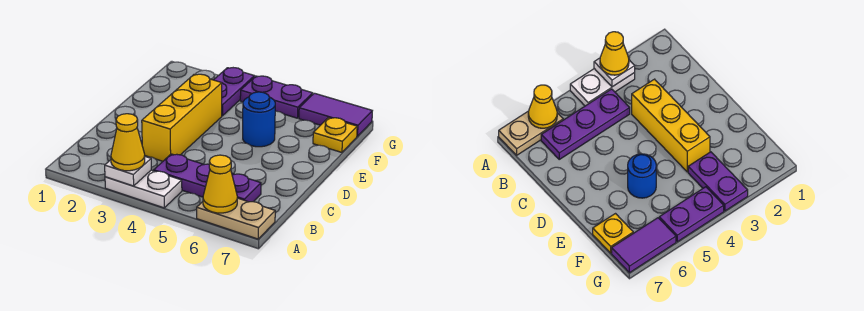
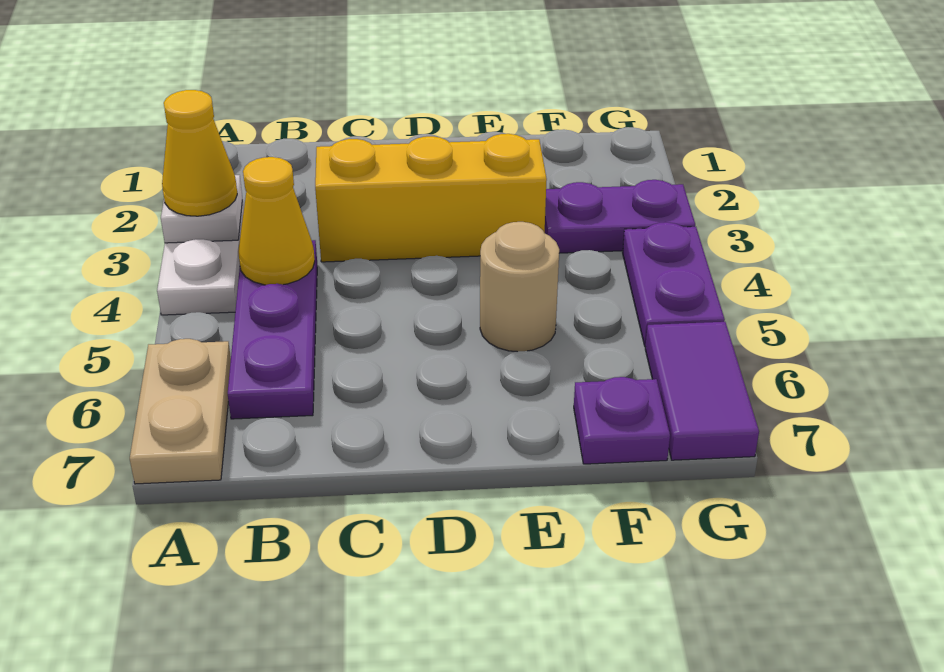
yellow cone A6 level 2 -> yellow cone B4 level 2
blue round brick E5 level 1 -> tan round brick E5 level 1
yellow plate F7 level 1 -> purple plate F7 level 1

